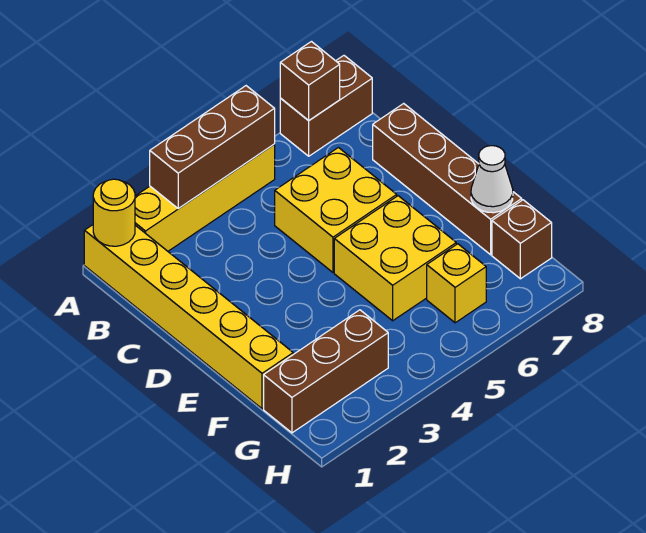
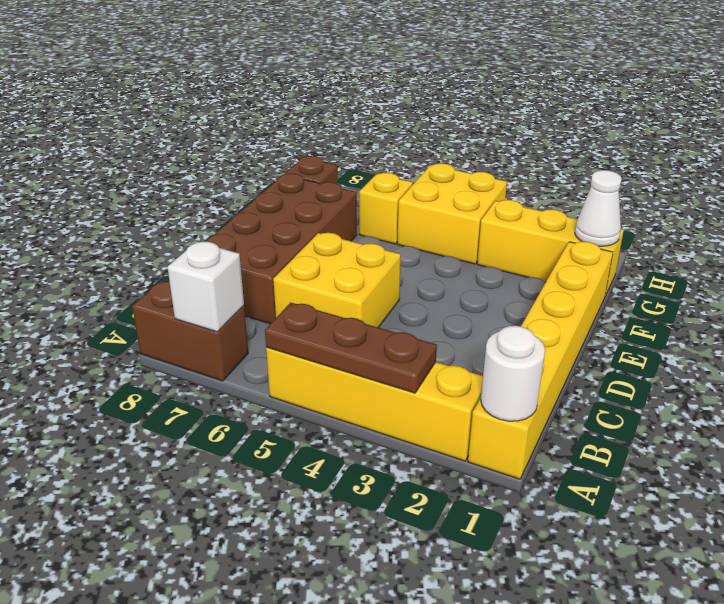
yellow round brick A1 level 2 -> white round brick A1 level 2
brown brick A3:A5 level 2 -> brown plate A3:A5 level 2
brown brick A7 level 2 -> white brick A7 level 2
brown brick C8:F8 level 1 -> brown brick C7:F8 level 1
yellow brick E5:F6 level 1 -> yellow brick G4:H5 level 1
white cone F8 level 2 -> white cone G1 level 2
brown brick G1:G3 level 1 -> yellow brick G1:G3 level 1

